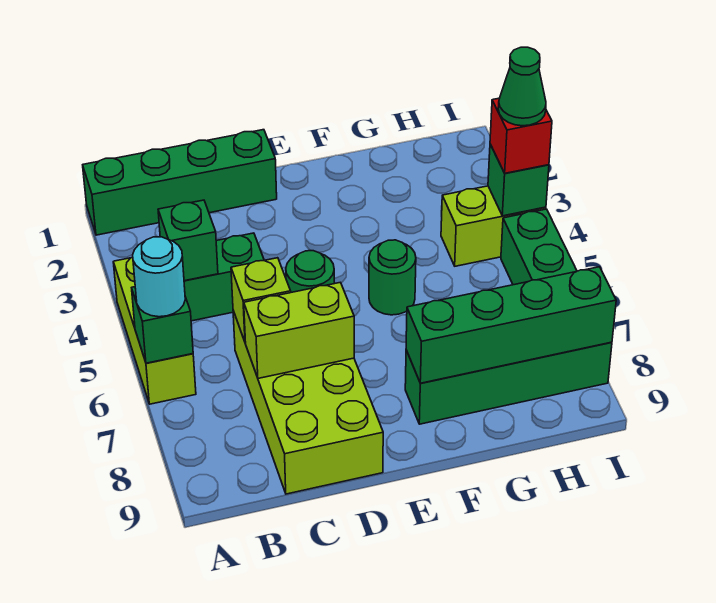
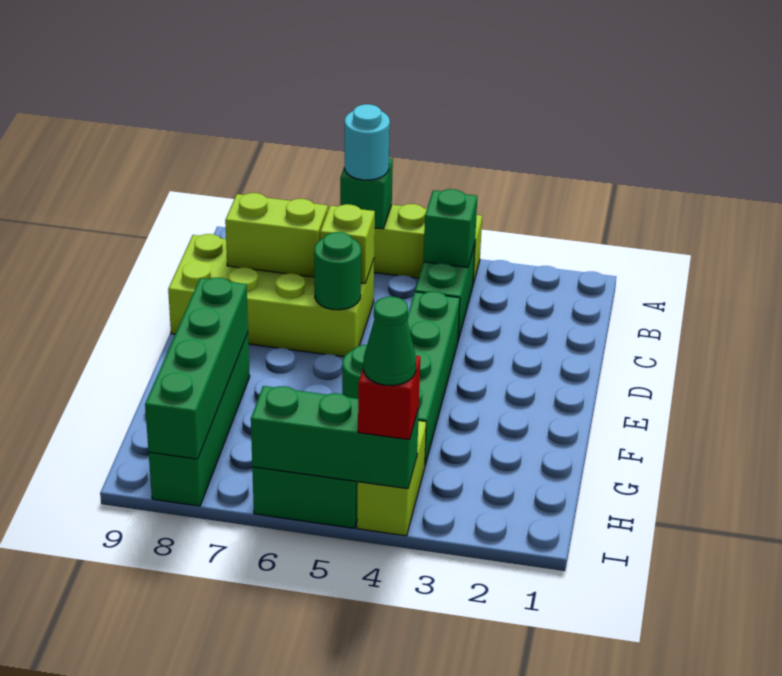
green brick A1:D1 level 1 -> green brick D4:G4 level 1
lime brick C7:D7 level 2 -> lime brick C7:C8 level 2
green brick I4 level 2 -> green brick I4:I6 level 2

